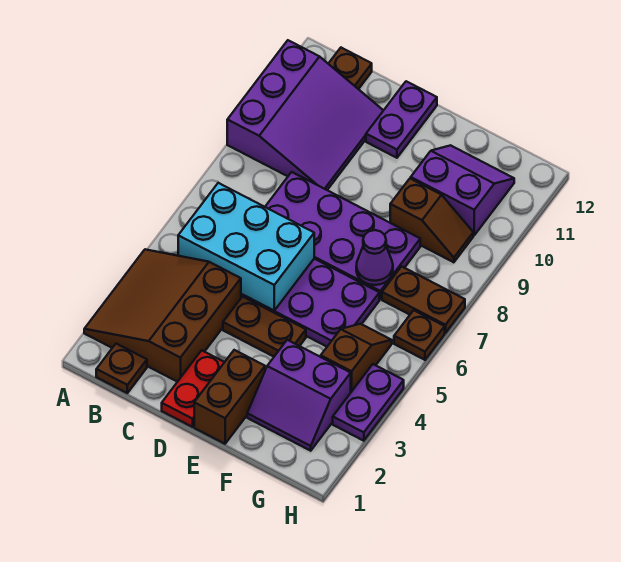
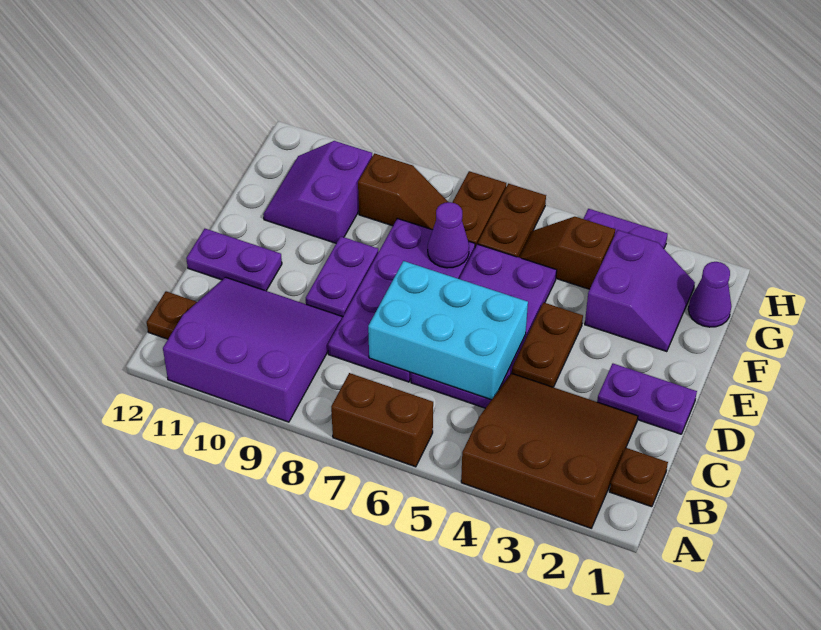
brown slope A2:C4 level 1 top C -> brown slope A2:C4 level 1 top A
cyan brick B5:D6 level 2 -> cyan brick C5:D7 level 2
red plate D1:D2 level 1 -> purple plate D1:D2 level 1
none -> purple plate D9:E9 level 1
brown brick E1:E2 level 1 -> brown brick A6:A7 level 1
brown slope F9:G9 level 1 top F -> brown slope G8:G9 level 1 top 9
none -> purple cone G1 level 1
brown plate H6 level 1 -> brown plate G6:H6 level 1

